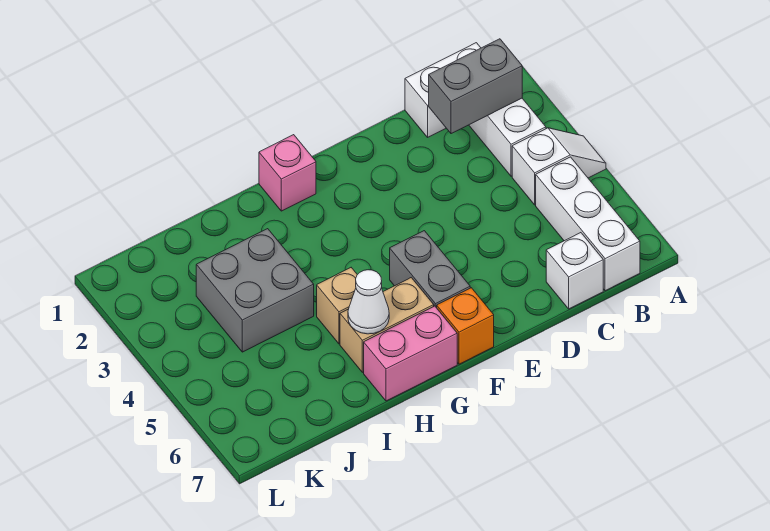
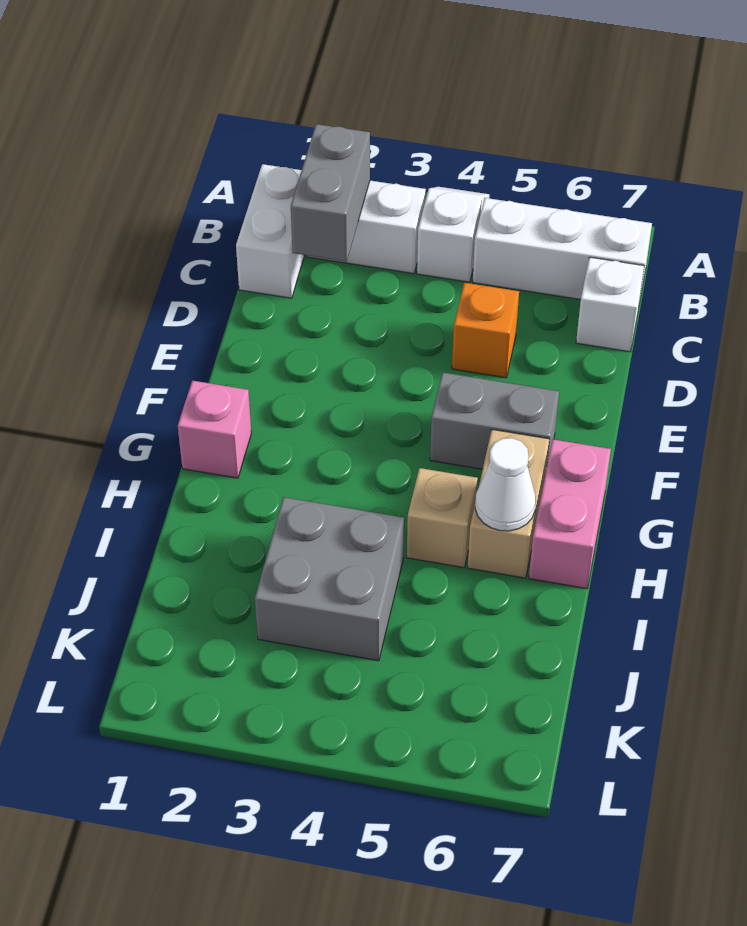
orange brick F7 level 1 -> orange brick D5 level 1

